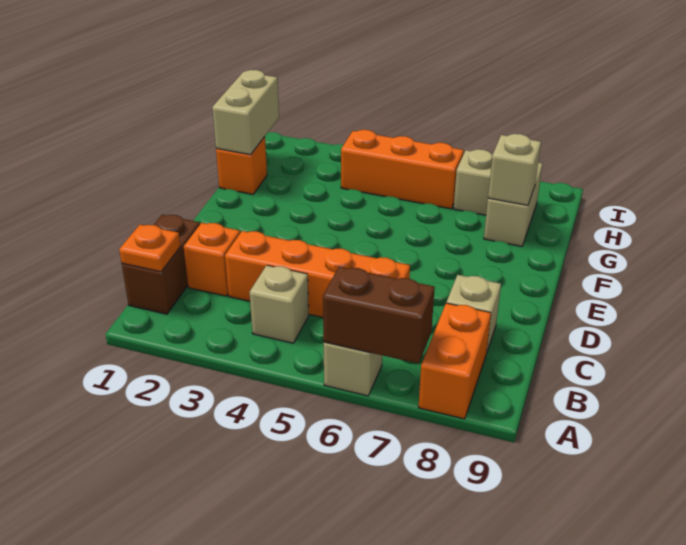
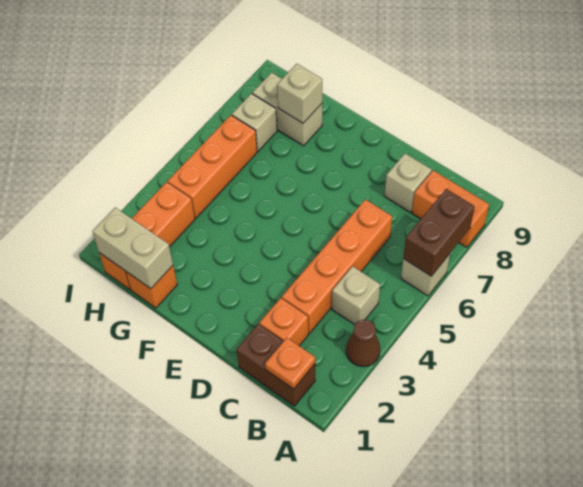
none -> brown cone A3 level 1
none -> orange brick H1:H3 level 1

